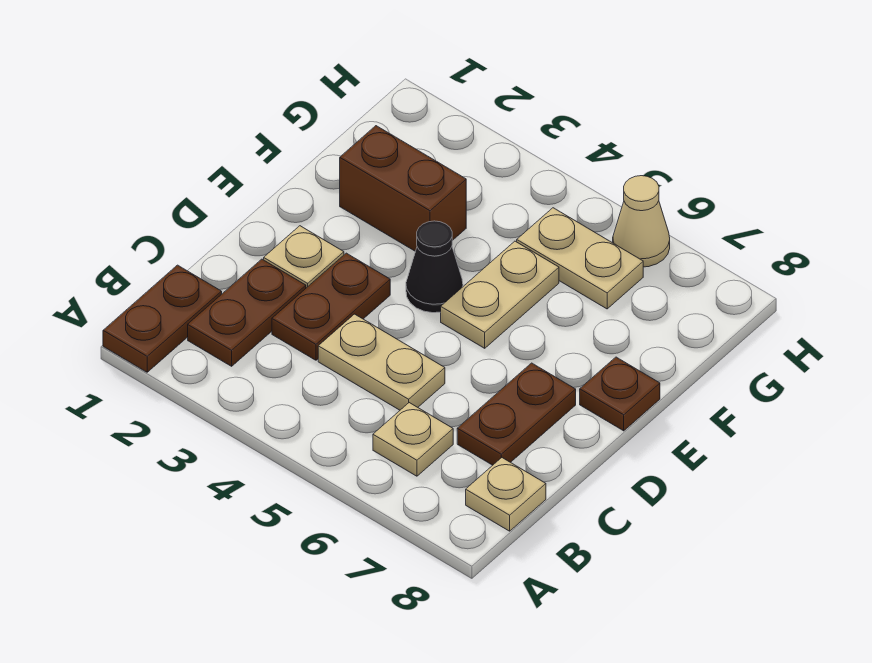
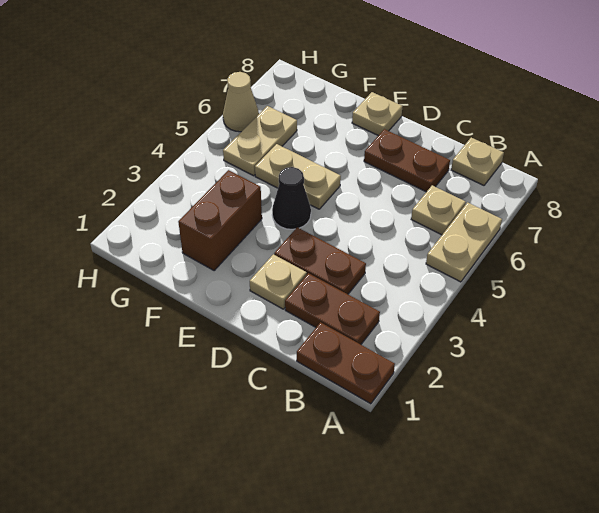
tan plate C4:C5 level 1 -> tan plate A5:A6 level 1
brown plate E8 level 1 -> tan plate E8 level 1

